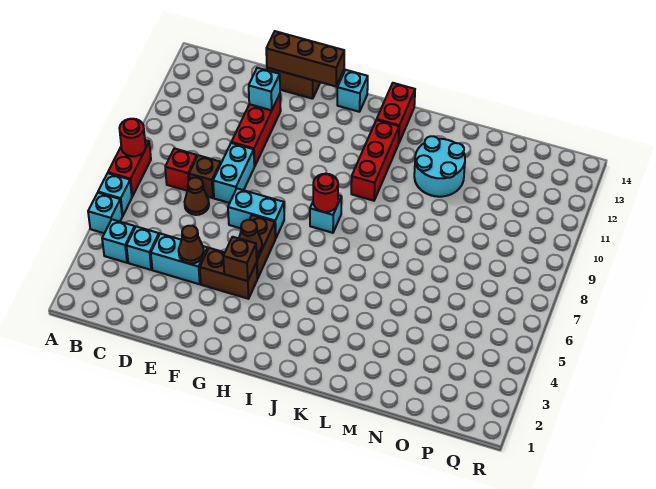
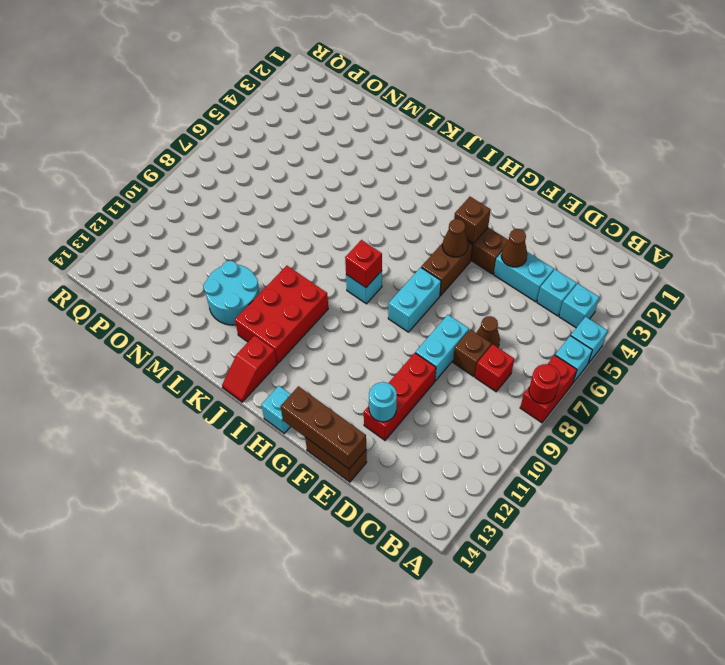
cyan brick E12 level 2 -> cyan round brick E12 level 2
cyan brick F7:G7 level 1 -> cyan brick G7:G8 level 1
red round brick I8 level 2 -> red brick I8 level 2
red brick J10:J12 level 1 -> red brick J10:K12 level 1
red brick J13:J14 level 1 -> red slope J13:J14 level 1 top 13

